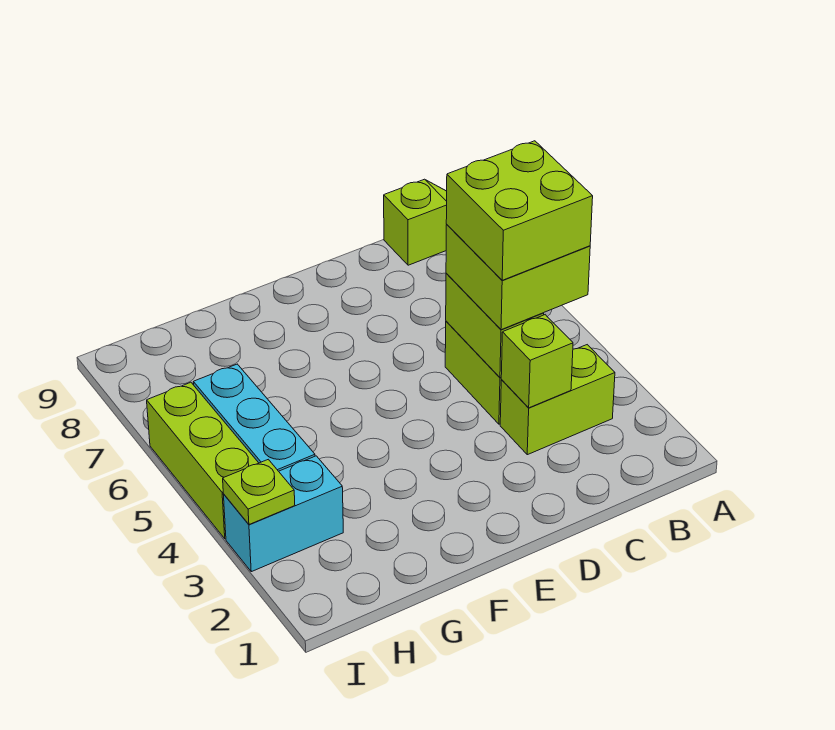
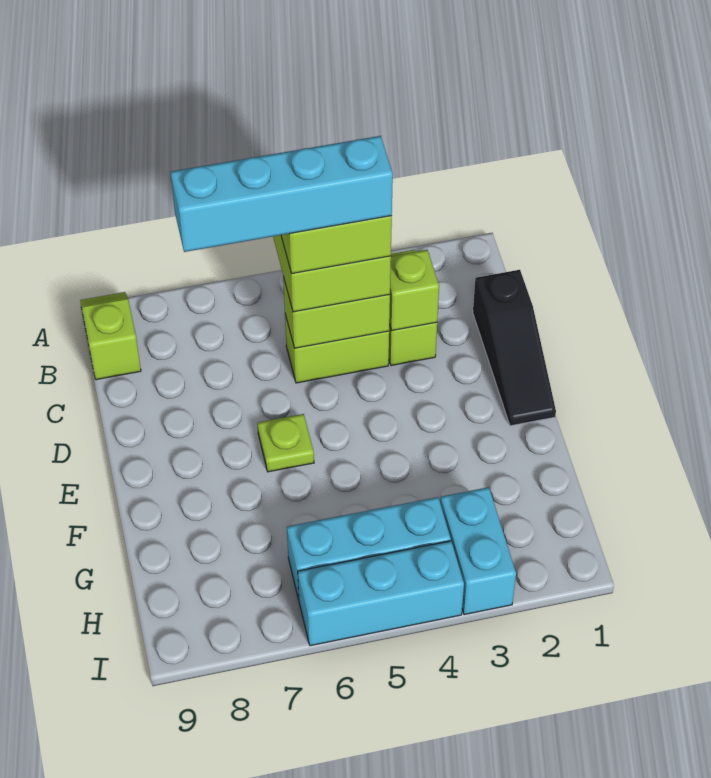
none -> black slope C1:E1 level 1 top C
none -> cyan brick C4:C7 level 5
lime plate I3 level 2 -> lime plate E6 level 1
lime brick I4:I6 level 1 -> cyan brick I4:I6 level 1

